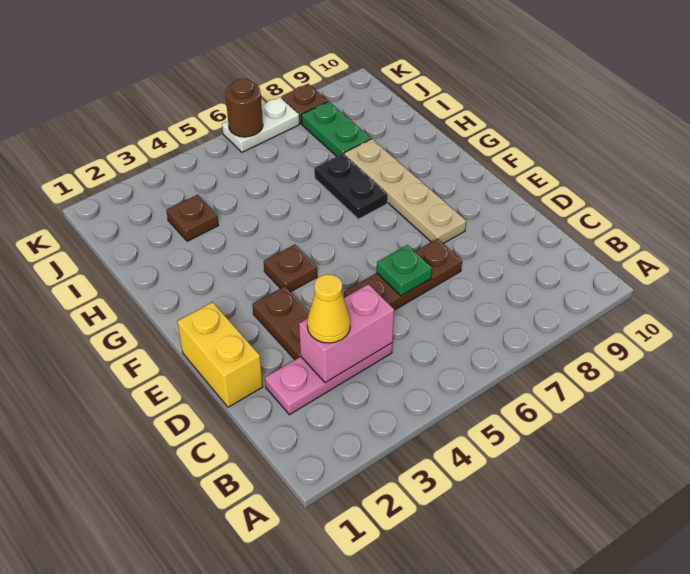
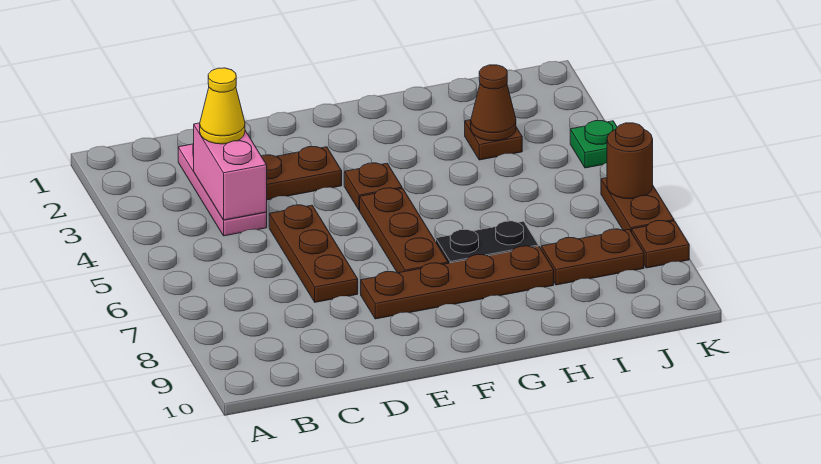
yellow brick D1:E1 level 1 -> none
green plate D6 level 2 -> green plate K4 level 1
tan plate E8:H8 level 1 -> brown plate E8:H8 level 1
none -> brown plate F5:F7 level 1
none -> brown cone I3 level 2
green plate I8:J8 level 1 -> brown plate I8:J8 level 1
white plate K6:K7 level 1 -> brown plate K6:K7 level 1

